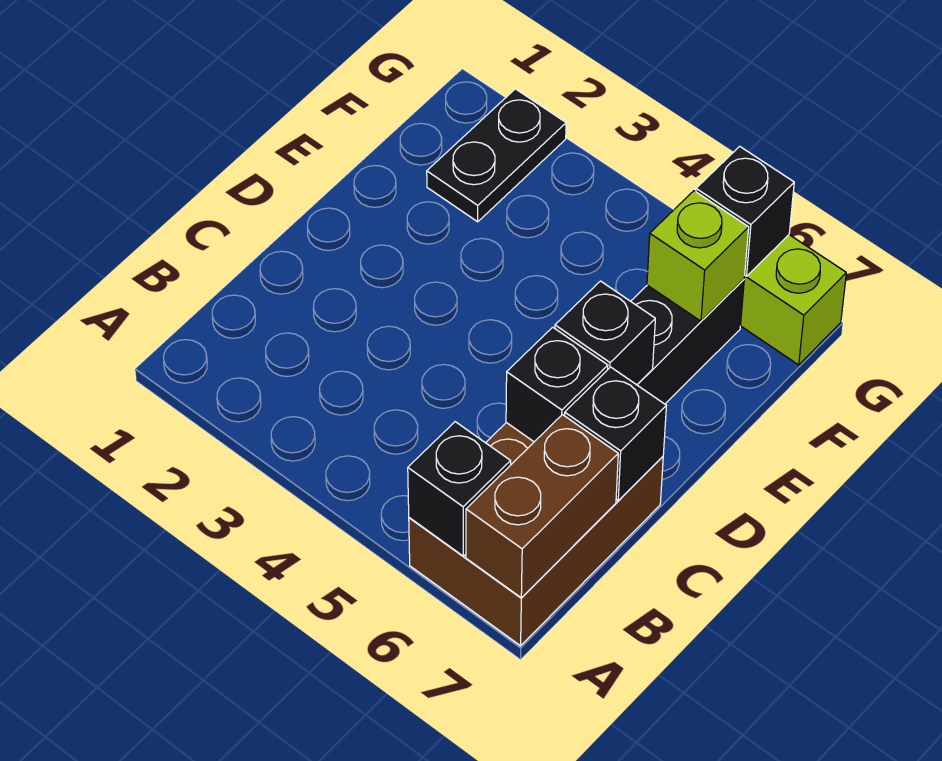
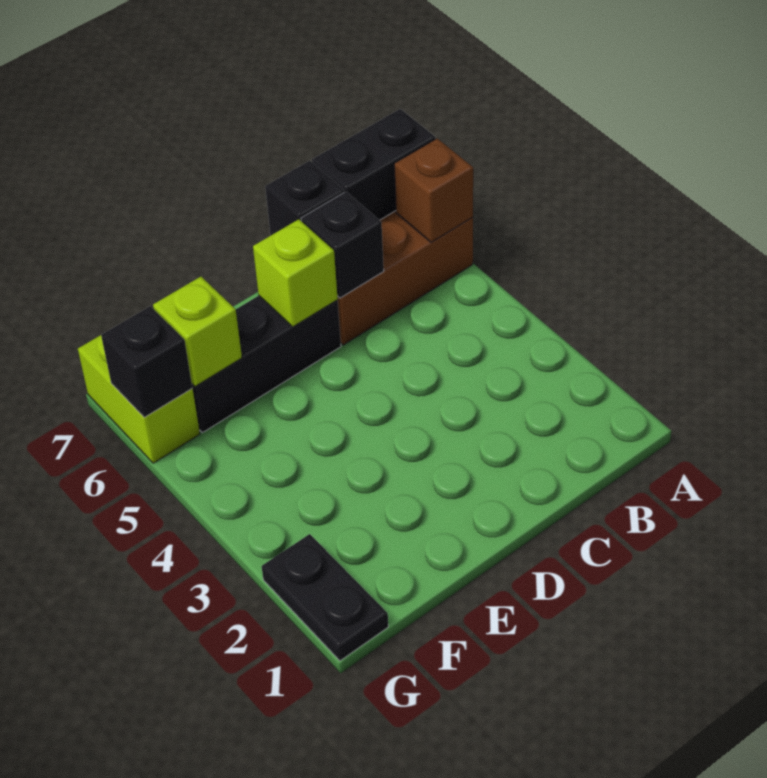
black brick A6 level 2 -> brown brick A6 level 2
brown brick A7:B7 level 2 -> black brick A7:B7 level 2
black brick D6 level 2 -> lime brick D6 level 2
black plate F2:G2 level 1 -> black plate G1:G2 level 1

